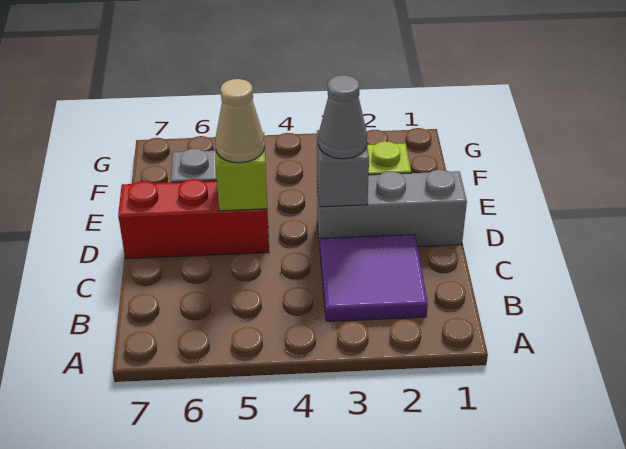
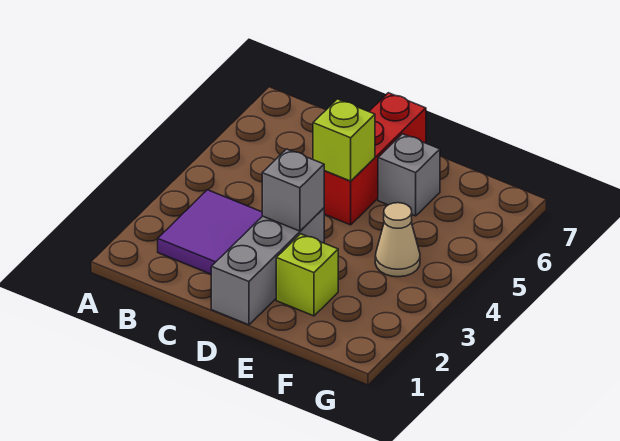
grey cone D3 level 3 -> none
tan cone D5 level 3 -> tan cone F4 level 1

